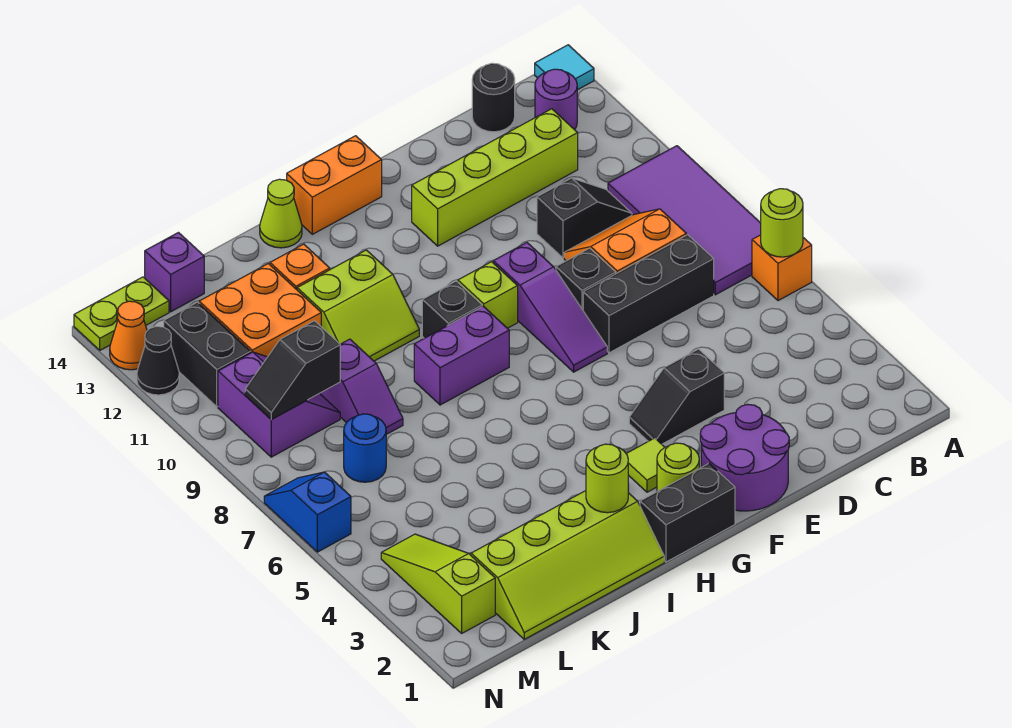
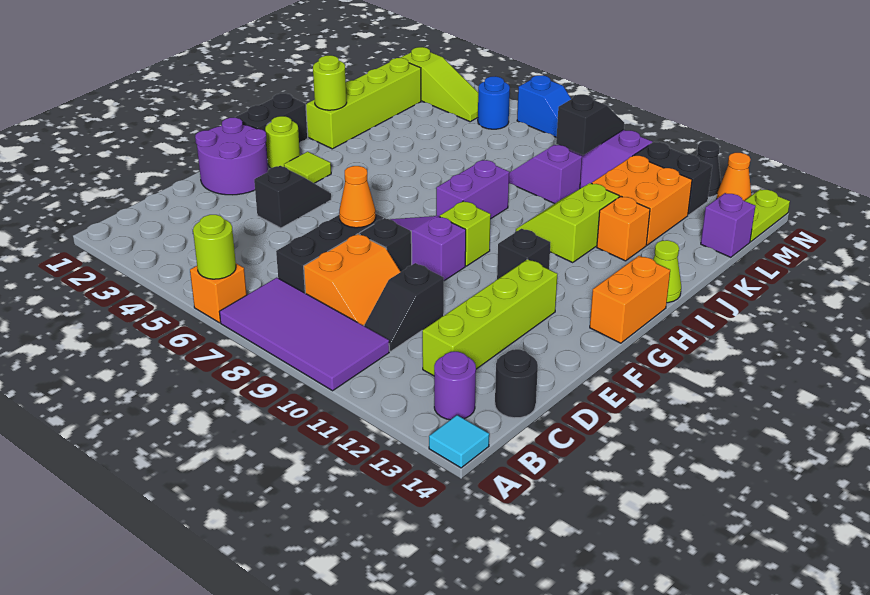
none -> orange cone E7 level 2
black brick H9 level 1 -> black brick G11 level 1
blue round brick L7 level 1 -> blue round brick M5 level 1

